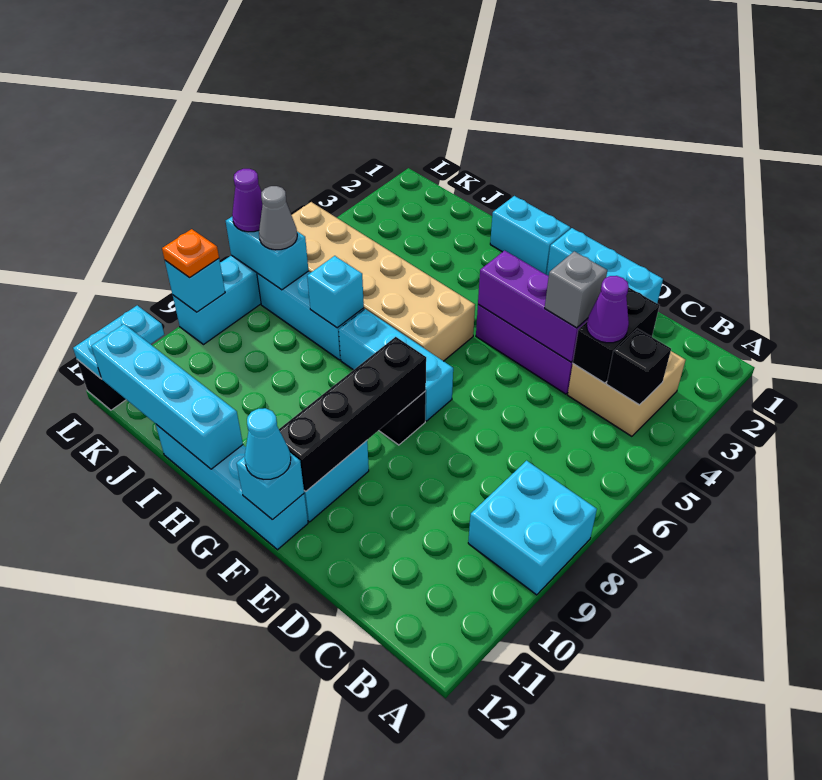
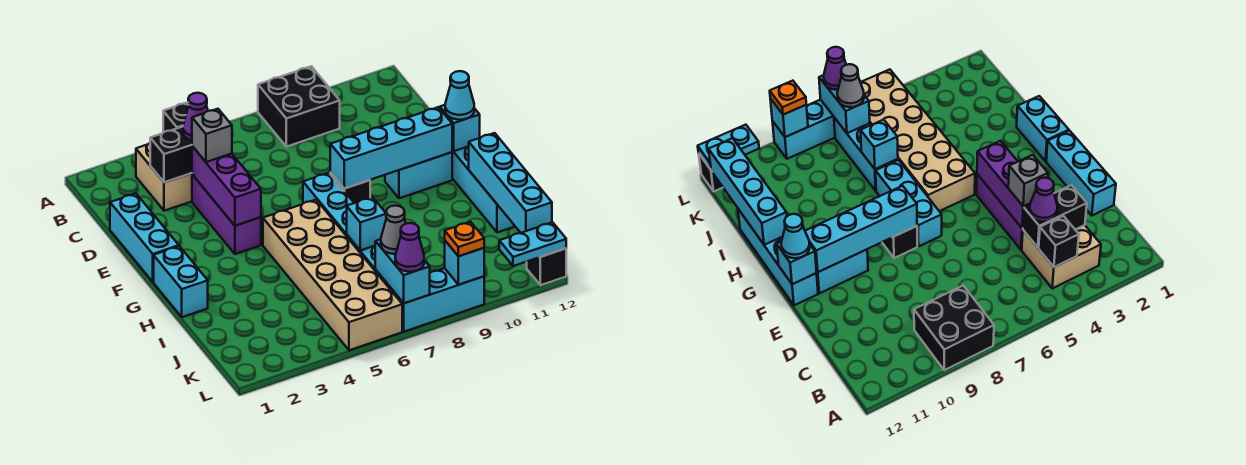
cyan brick A8:B9 level 1 -> black brick A8:B9 level 1
black brick F8:F11 level 2 -> cyan brick F8:F11 level 2

